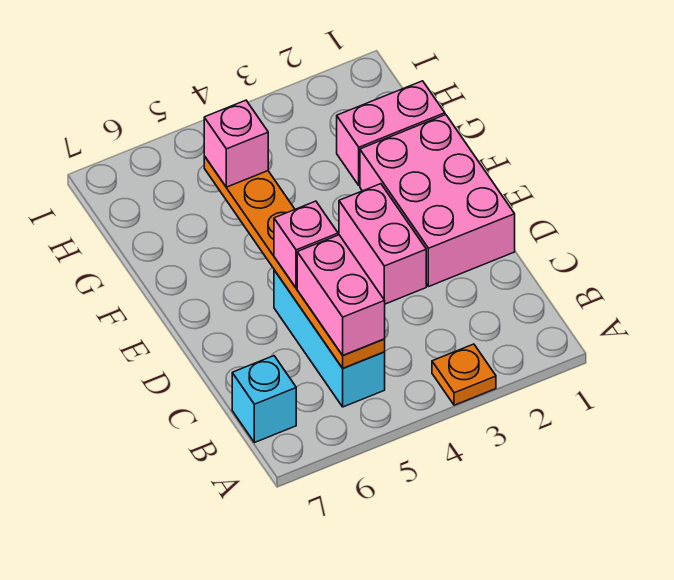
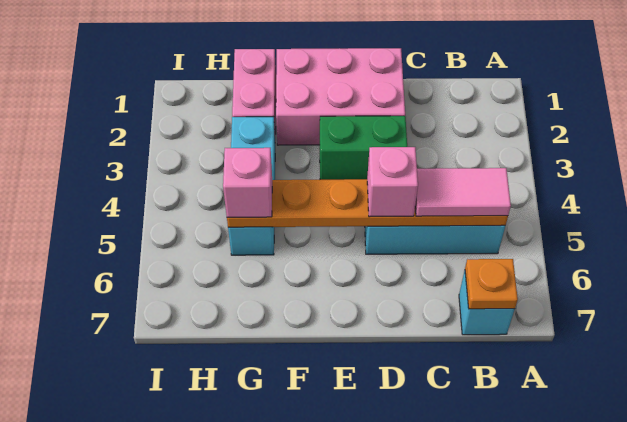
orange plate A3 level 1 -> orange plate B7 level 2
pink brick B5:C5 level 3 -> pink tile B5:C5 level 3
pink brick D3:E3 level 1 -> green brick D3:E3 level 1
none -> cyan brick G3:G5 level 1

